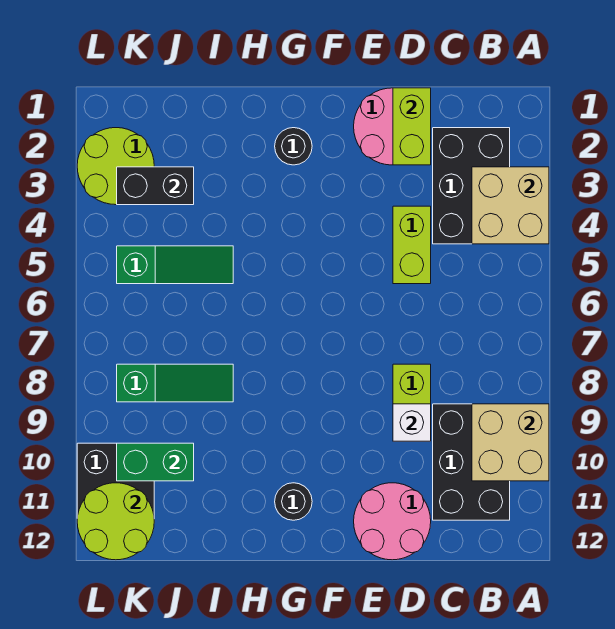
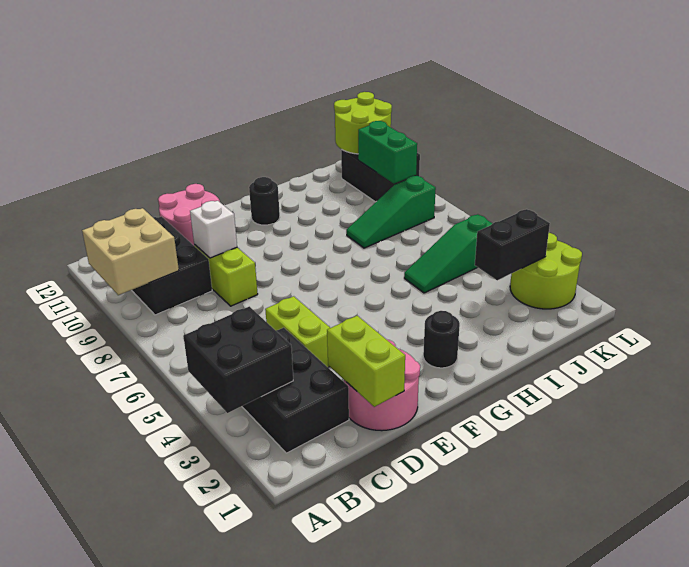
tan brick A3:B4 level 2 -> black brick A3:B4 level 2
green brick J10:K10 level 2 -> green brick K9:K10 level 2

